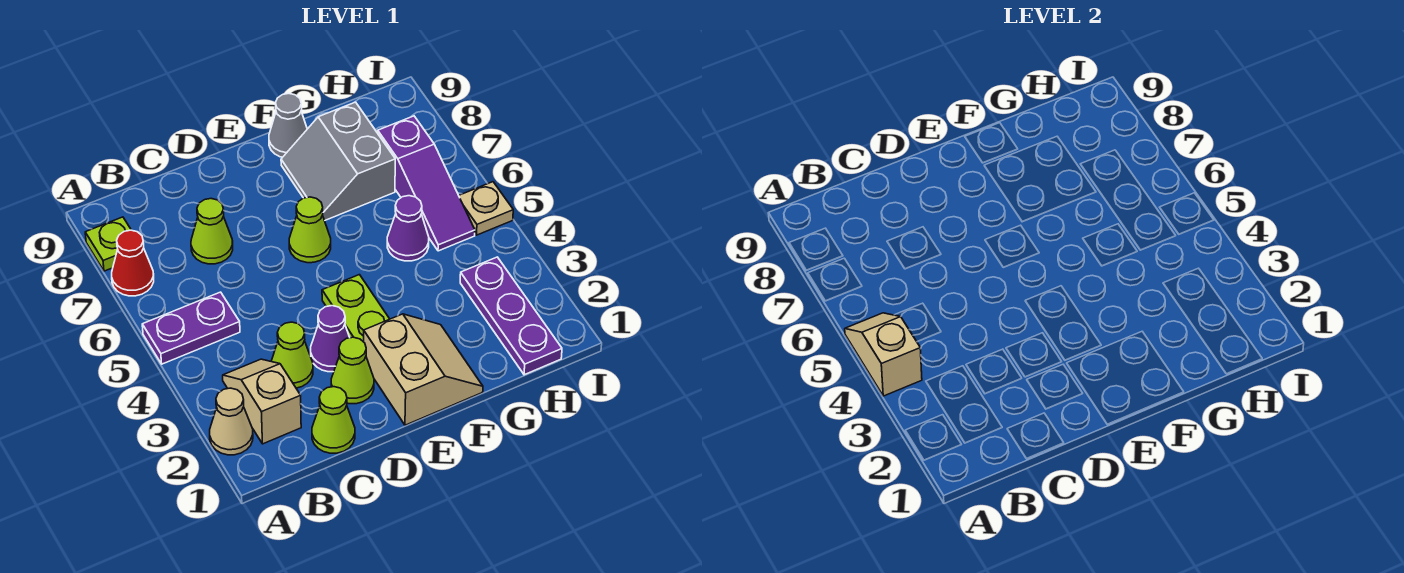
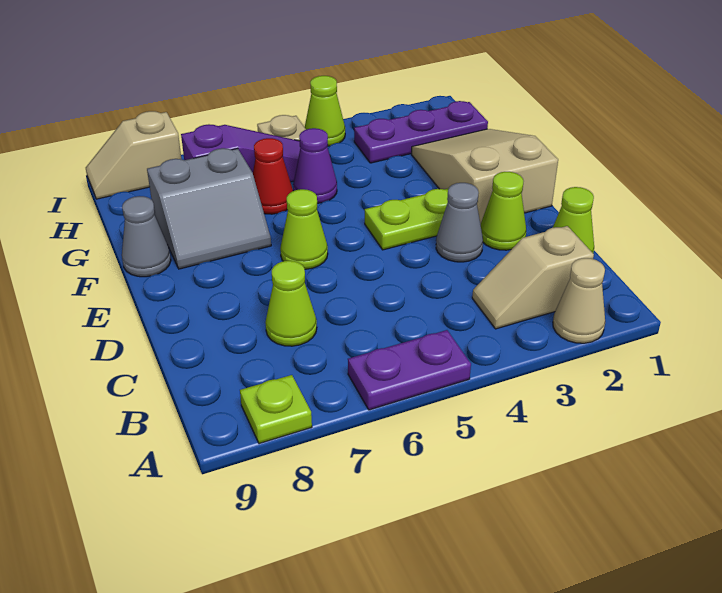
tan slope A4:A5 level 2 top 4 -> tan slope I8:I9 level 1 top 8
purple plate A5:B5 level 1 -> purple plate A5:A6 level 1
red cone A7 level 1 -> red cone G6 level 1
lime cone C3 level 1 -> lime cone I4 level 1
purple cone D3 level 1 -> grey cone D3 level 1
tan slope E1:F2 level 1 top E -> tan slope E1:G2 level 1 top E

